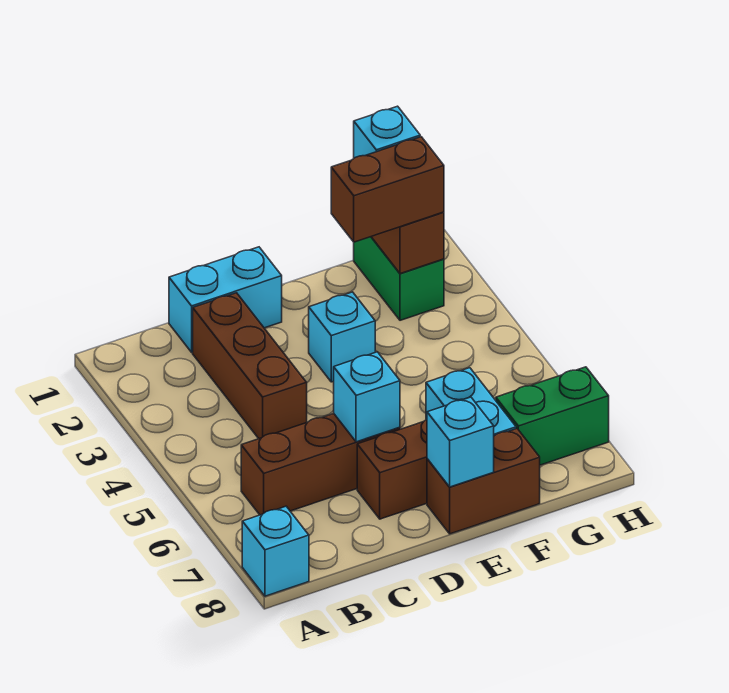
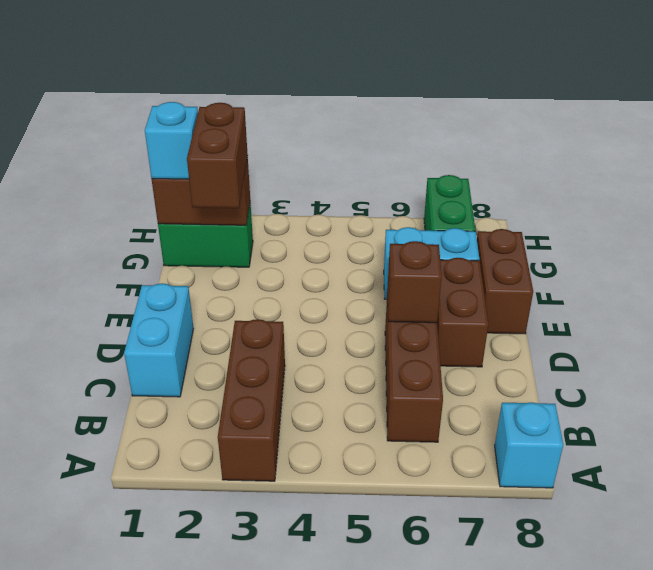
brown brick C2:C4 level 1 -> brown brick A3:C3 level 1
cyan brick D6 level 2 -> brown brick D6 level 2
cyan brick E3 level 1 -> none
cyan brick E8 level 2 -> none

